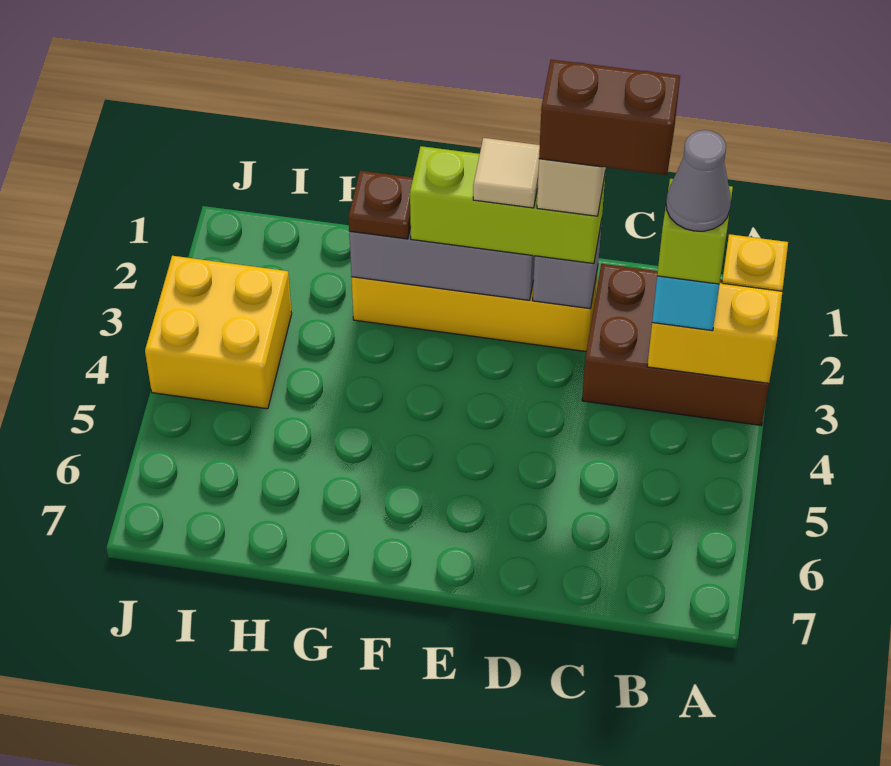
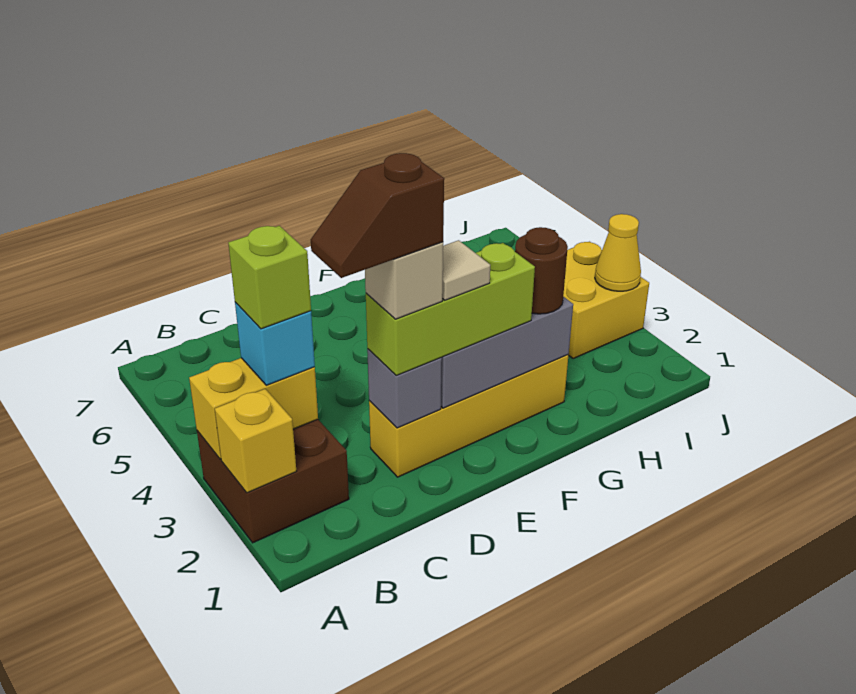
brown brick A2:C3 level 1 -> brown brick A2:B3 level 1
grey cone B3 level 5 -> none
brown brick C2:D2 level 5 -> brown slope C2:D2 level 5 top D
brown plate G2 level 3 -> brown round brick G2 level 3
none -> yellow cone J3 level 2

